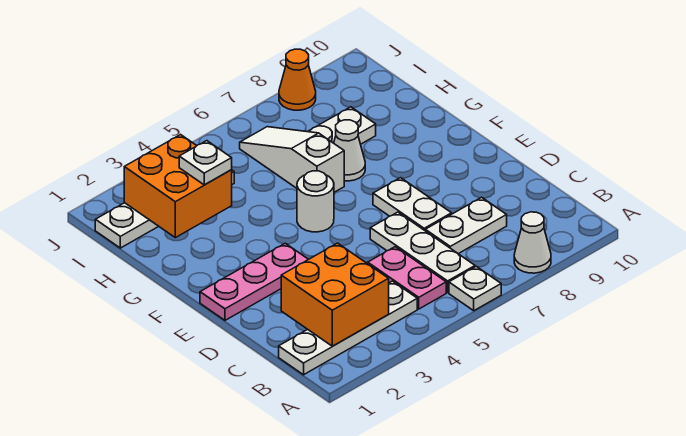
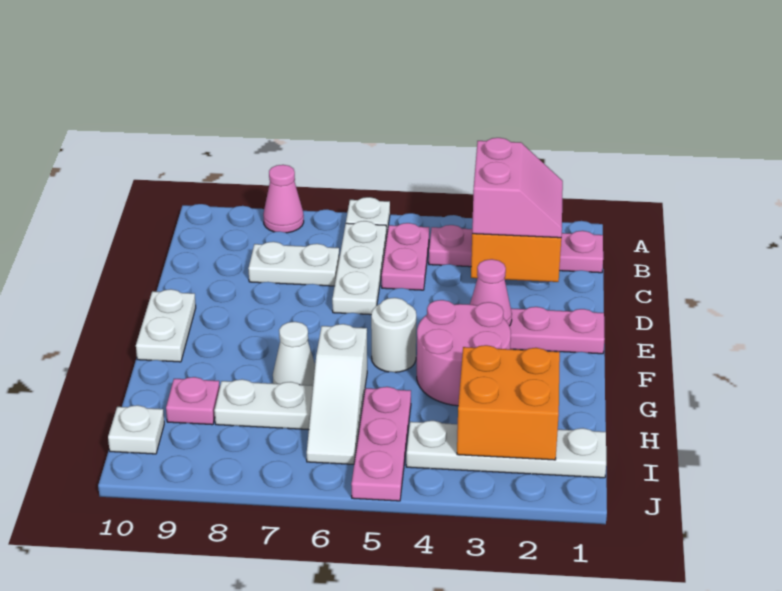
white cone A8 level 1 -> pink cone A8 level 1
white plate B1:B4 level 1 -> pink plate B1:B4 level 1
none -> pink slope B2:C3 level 3 top 3
white plate D7:E7 level 1 -> white plate E10:F10 level 1
none -> pink cone E3 level 2
none -> pink round brick F3:G4 level 1
white plate H3 level 3 -> white plate I10 level 1
none -> pink plate H5:J5 level 1
none -> pink plate H9 level 1
orange cone J8 level 1 -> none

